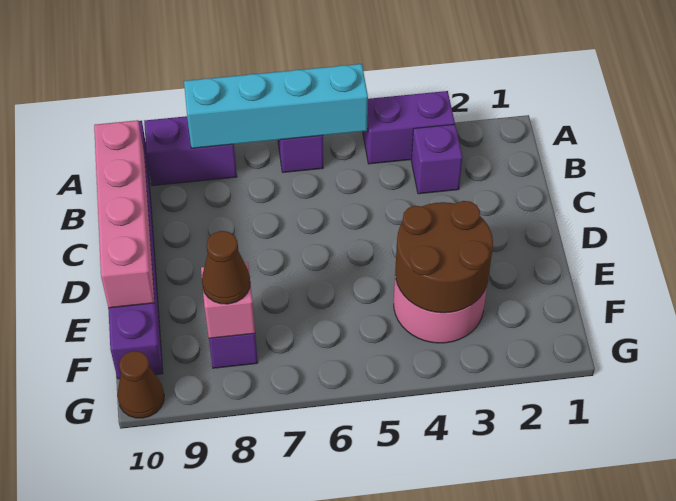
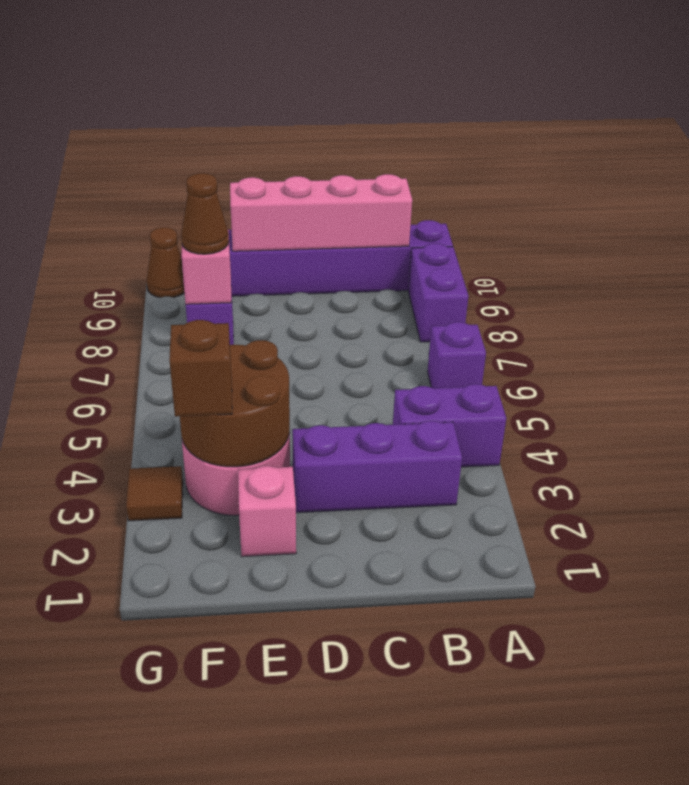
purple brick A3:A4 level 1 -> purple brick A4:B4 level 1
cyan brick A5:A8 level 2 -> none
purple brick B3 level 1 -> purple brick B3:D3 level 1
none -> pink brick E2 level 1
none -> brown brick F3 level 3
none -> brown tile G3 level 1

